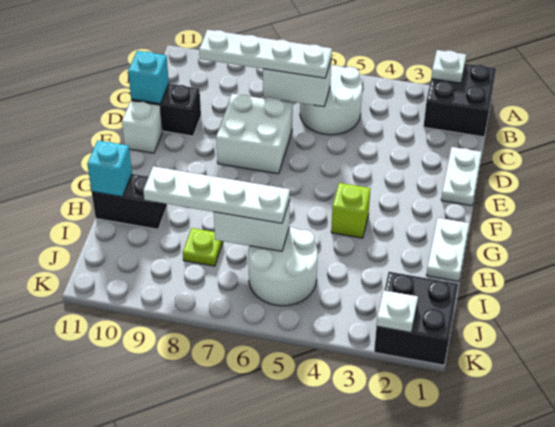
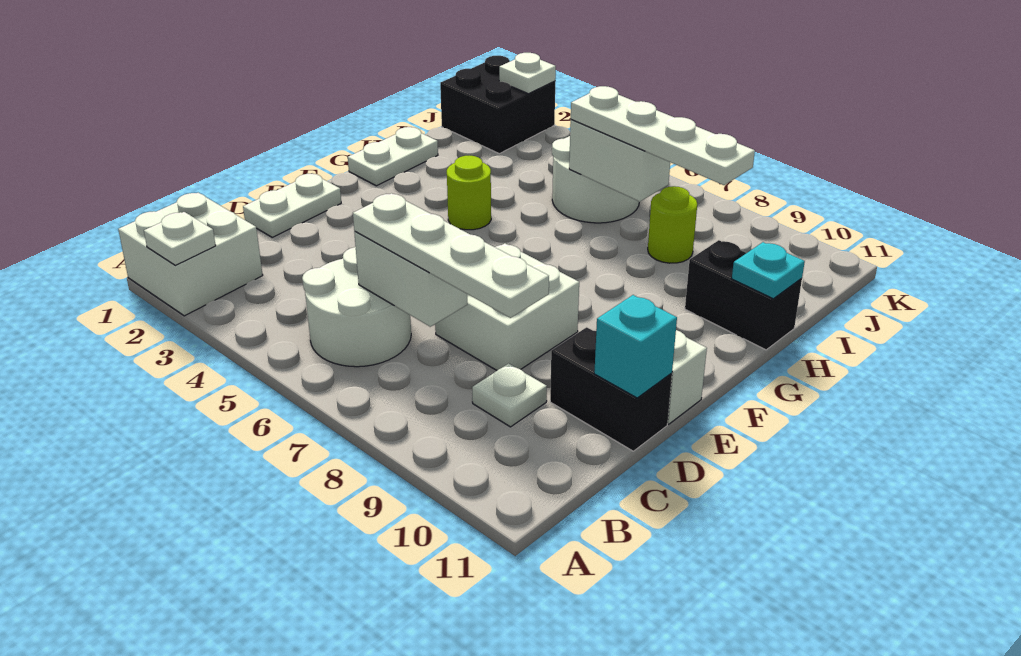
black brick A1:B2 level 1 -> white brick A1:B2 level 1
none -> white plate C9 level 1
lime brick G4 level 1 -> lime round brick G4 level 1
cyan brick H11 level 2 -> cyan plate H11 level 2
lime plate I8 level 1 -> lime round brick I8 level 1

